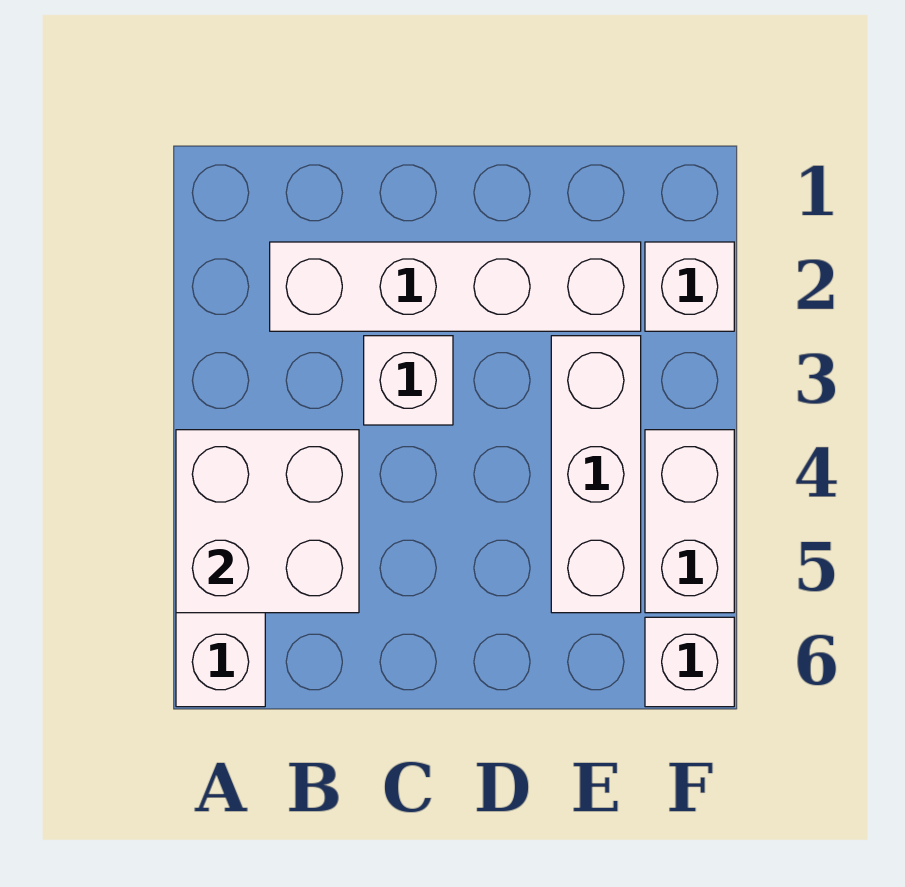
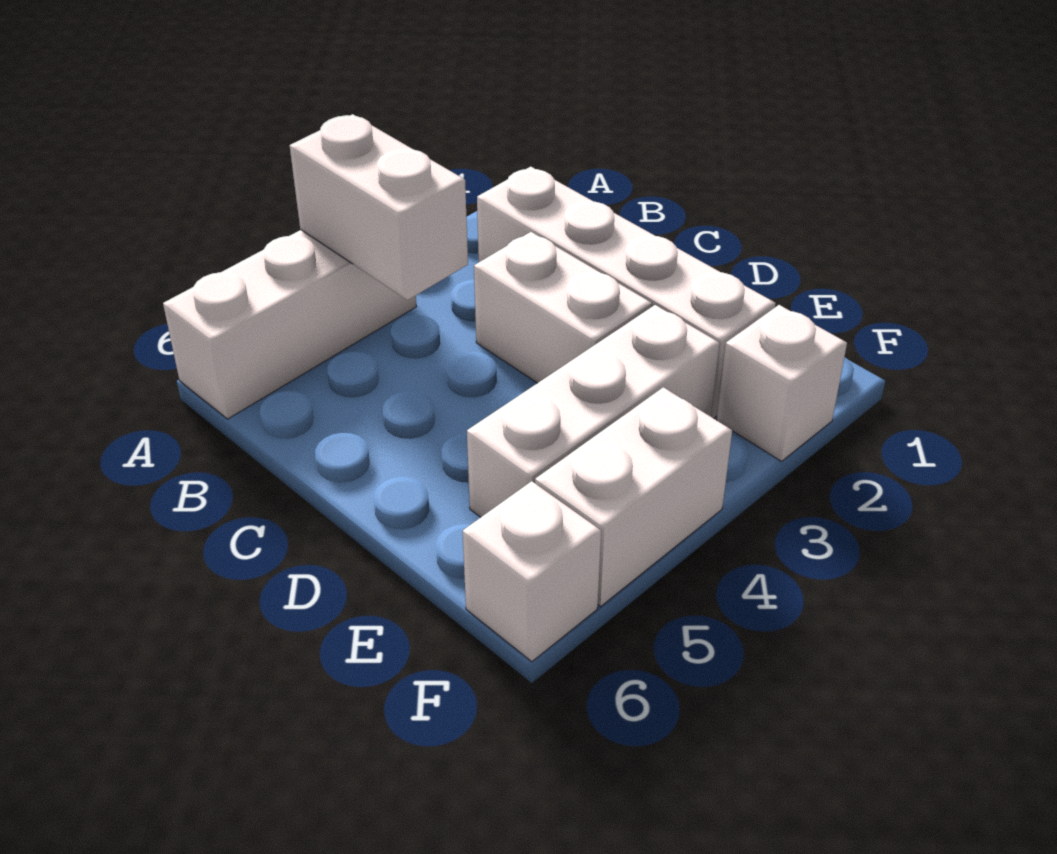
white brick A4:B5 level 2 -> white brick A4:B4 level 2
white brick C3 level 1 -> white brick C3:D3 level 1

